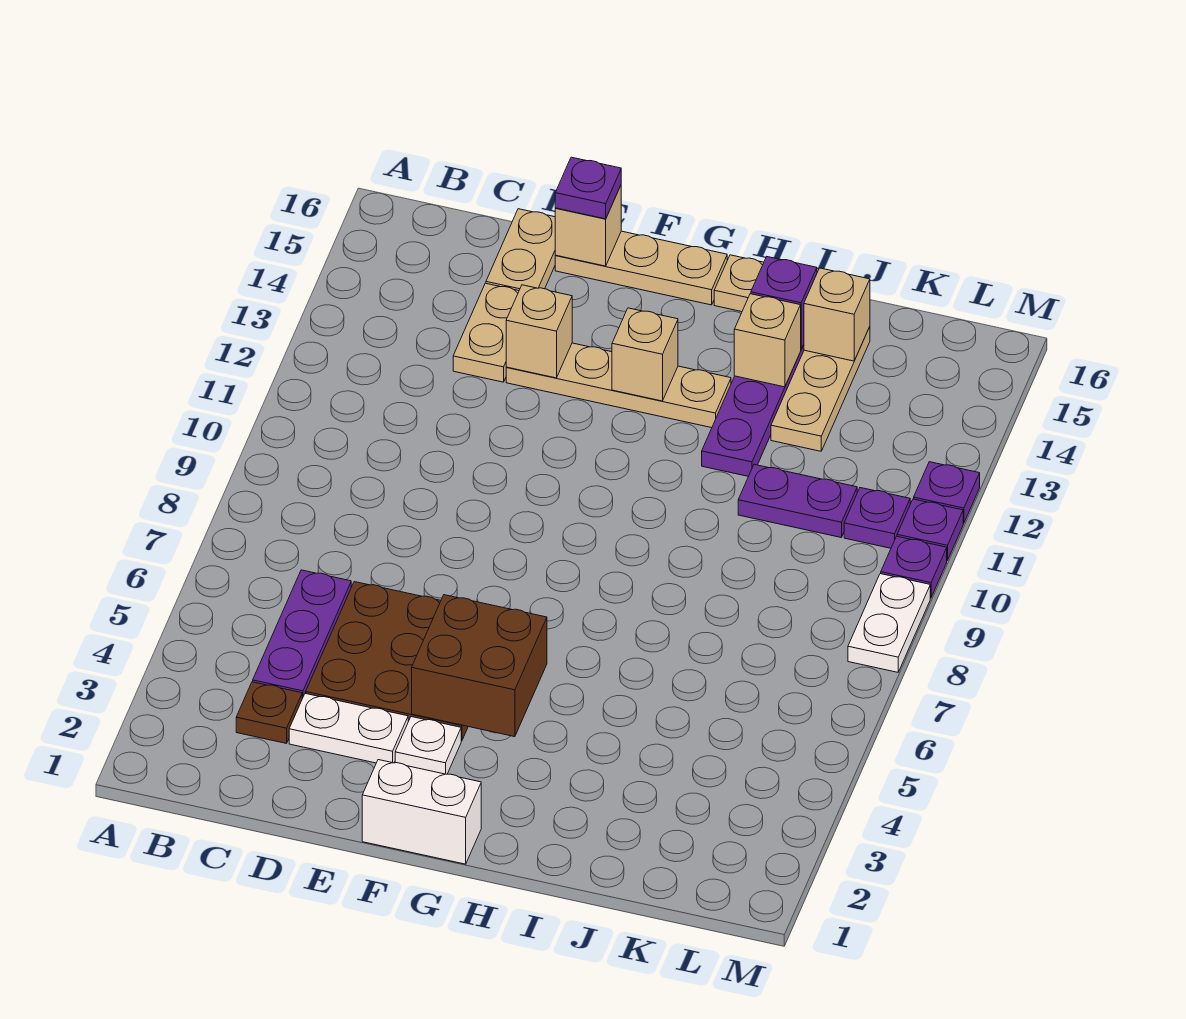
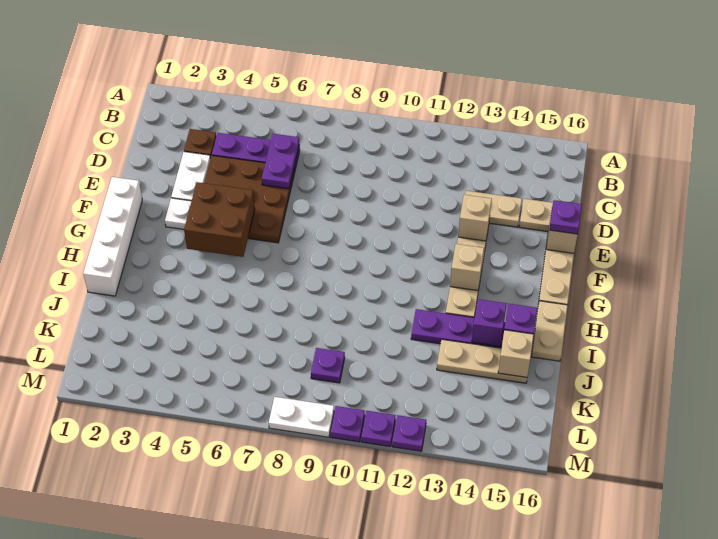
white brick F1:G1 level 1 -> white brick F1:I1 level 1
tan brick I14 level 2 -> purple brick I14 level 2
purple plate J11:K11 level 1 -> purple plate C6:D6 level 2
purple plate L11 level 1 -> purple plate K9 level 1

